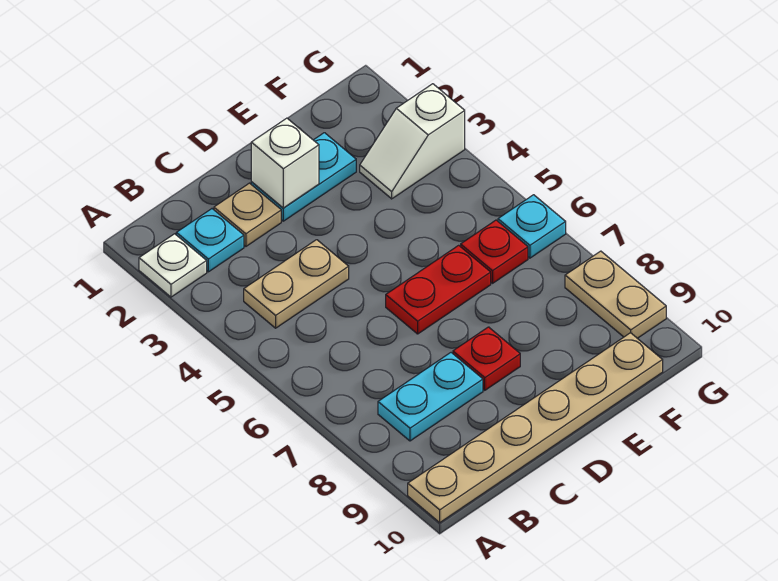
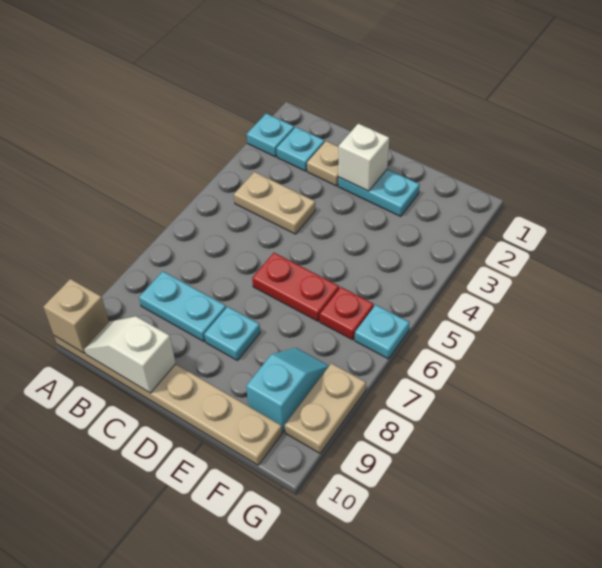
white plate A2 level 1 -> cyan plate A2 level 1
none -> tan brick A10 level 2
red plate D8 level 1 -> cyan plate D8 level 1
white slope F3:G3 level 1 top G -> white slope B10:C10 level 2 top C
none -> cyan slope F8:F9 level 1 top 9

